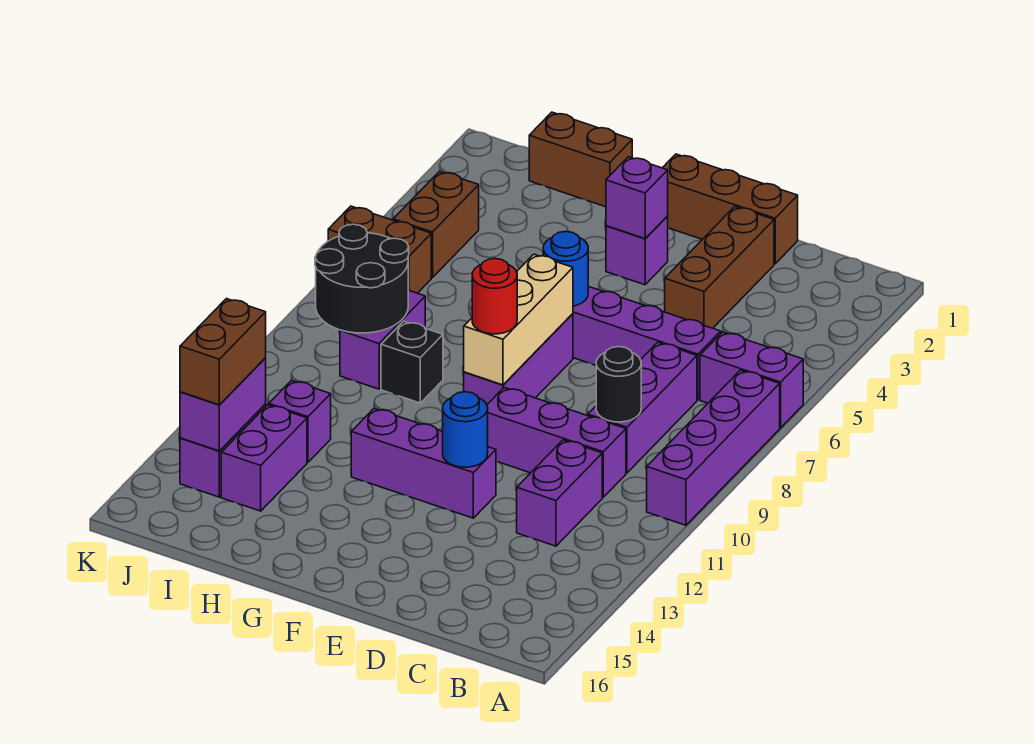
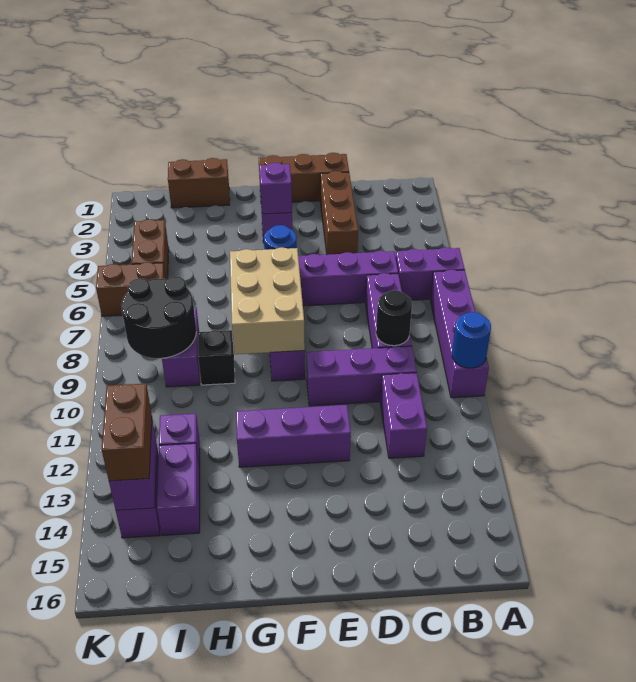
blue round brick E12 level 2 -> blue round brick A10 level 2
tan brick F7:F9 level 2 -> tan brick F7:G9 level 2
red round brick F9 level 3 -> none

